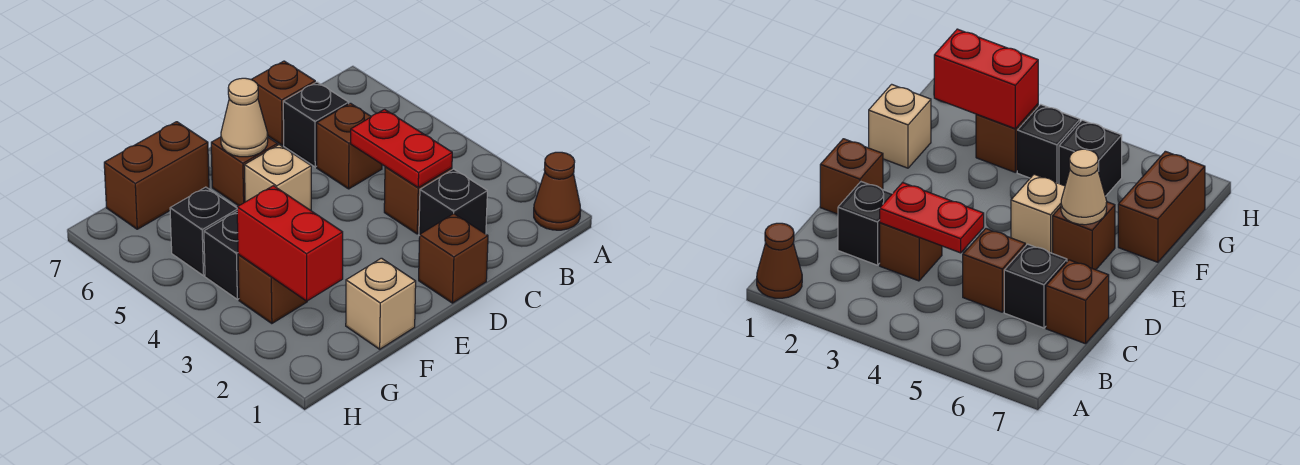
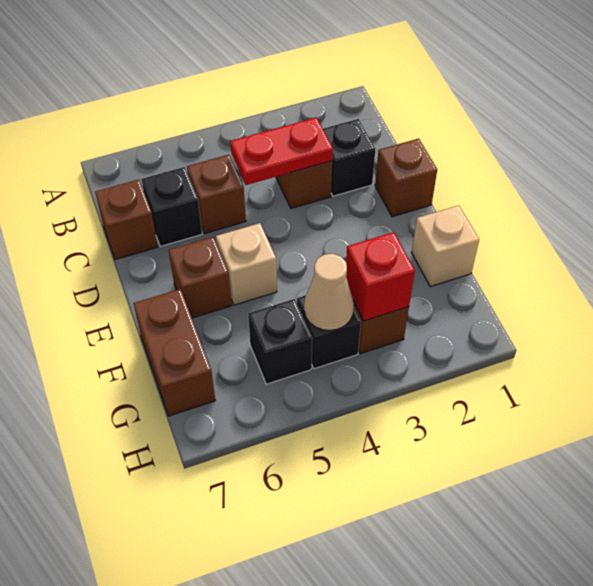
brown cone A1 level 1 -> none
tan cone E6 level 2 -> tan cone G4 level 2
red brick G2:G3 level 2 -> red brick G3 level 2

